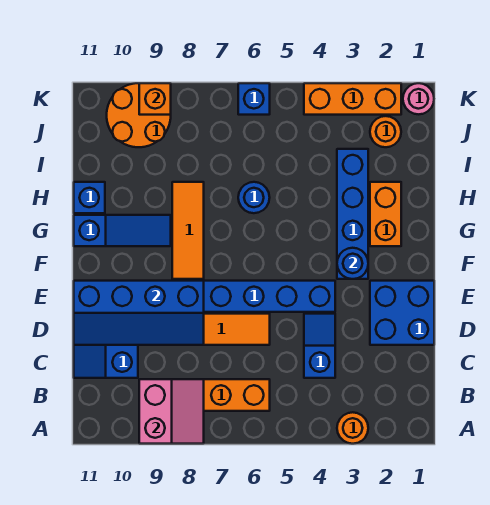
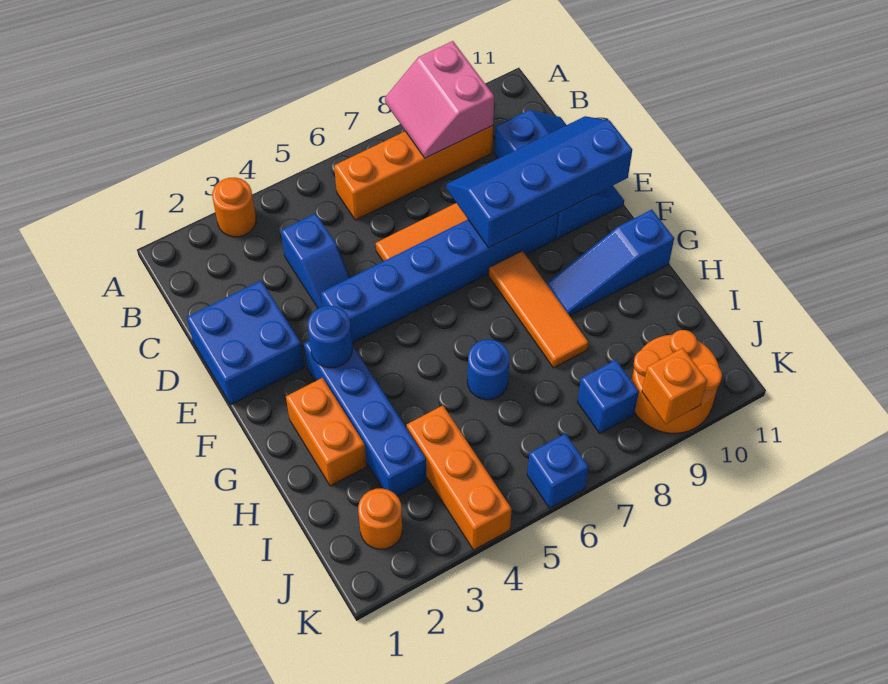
blue brick H11 level 1 -> blue brick J8 level 1
pink round brick K1 level 1 -> none
orange brick K2:K4 level 1 -> orange brick I4:K4 level 1

